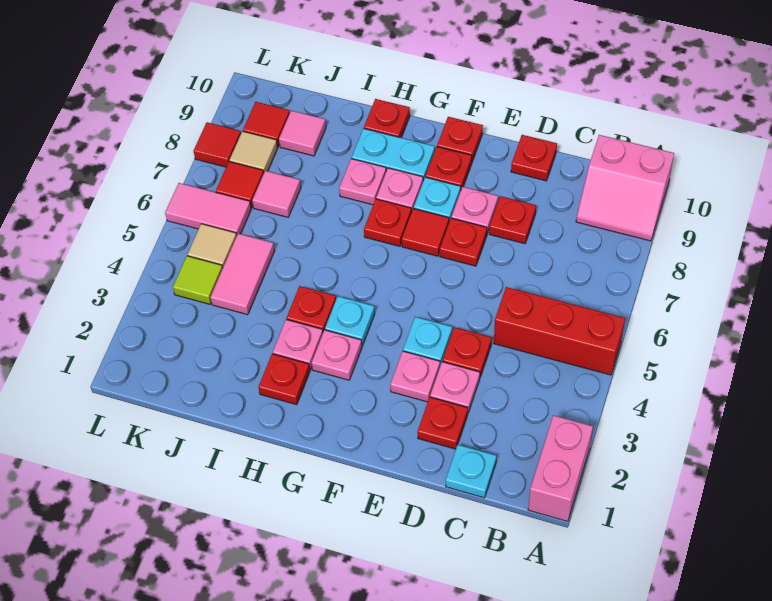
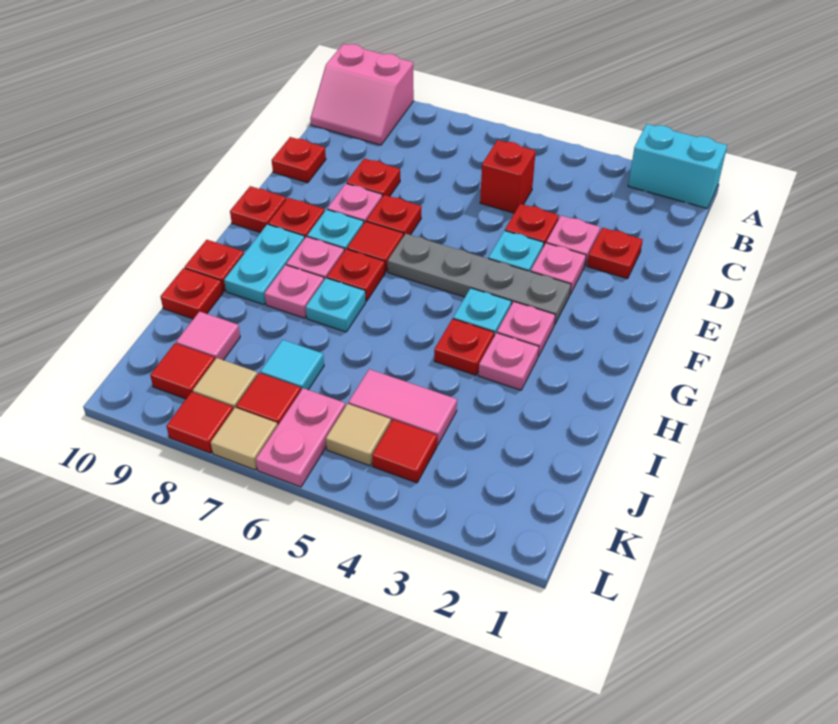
pink brick A1:A2 level 1 -> cyan brick A1:A2 level 1
red brick A5:C5 level 1 -> red brick C5 level 1
pink slope A9:B10 level 1 top 10 -> pink slope A9:B10 level 1 top A
cyan plate C1 level 1 -> cyan plate H7 level 1
none -> grey plate F3:F6 level 1
red plate H2 level 1 -> red plate I10 level 1
pink tile J7 level 1 -> cyan tile J7 level 1
lime tile K4 level 1 -> red tile K4 level 1
pink tile K6:L6 level 1 -> pink plate K6:L6 level 1
none -> tan tile L7 level 1

